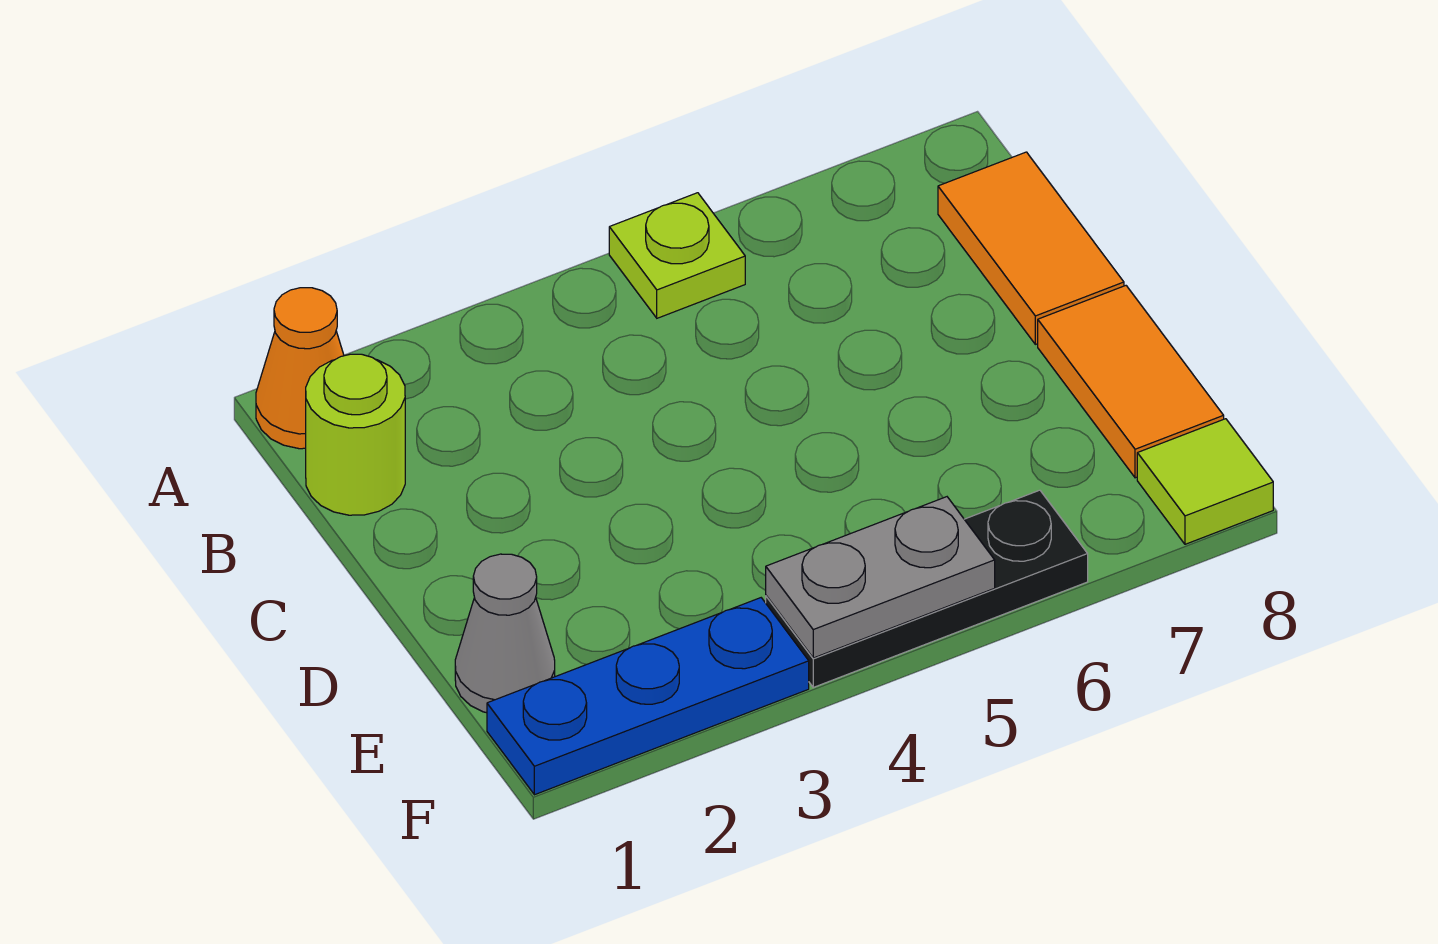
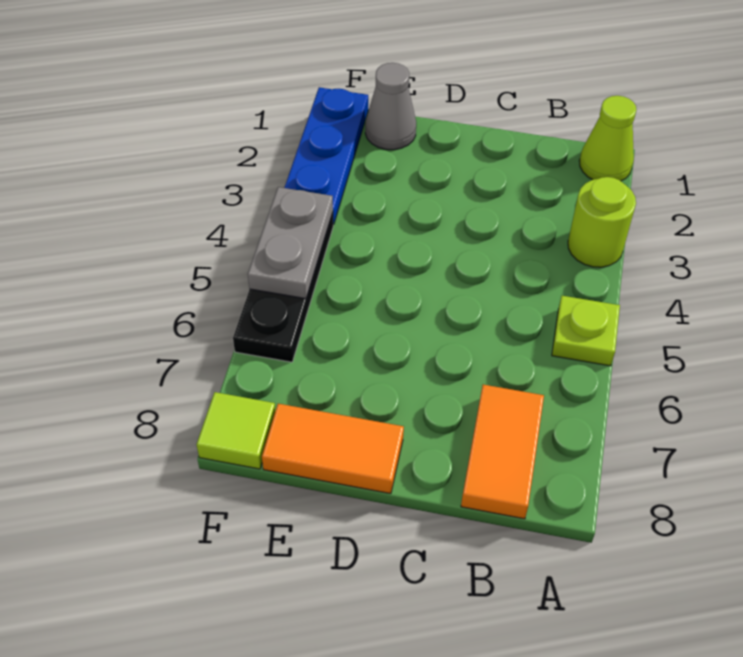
orange cone A1 level 1 -> lime cone A1 level 1
lime round brick B1 level 1 -> lime round brick A3 level 1
orange tile B8:C8 level 1 -> orange tile B7:B8 level 1

